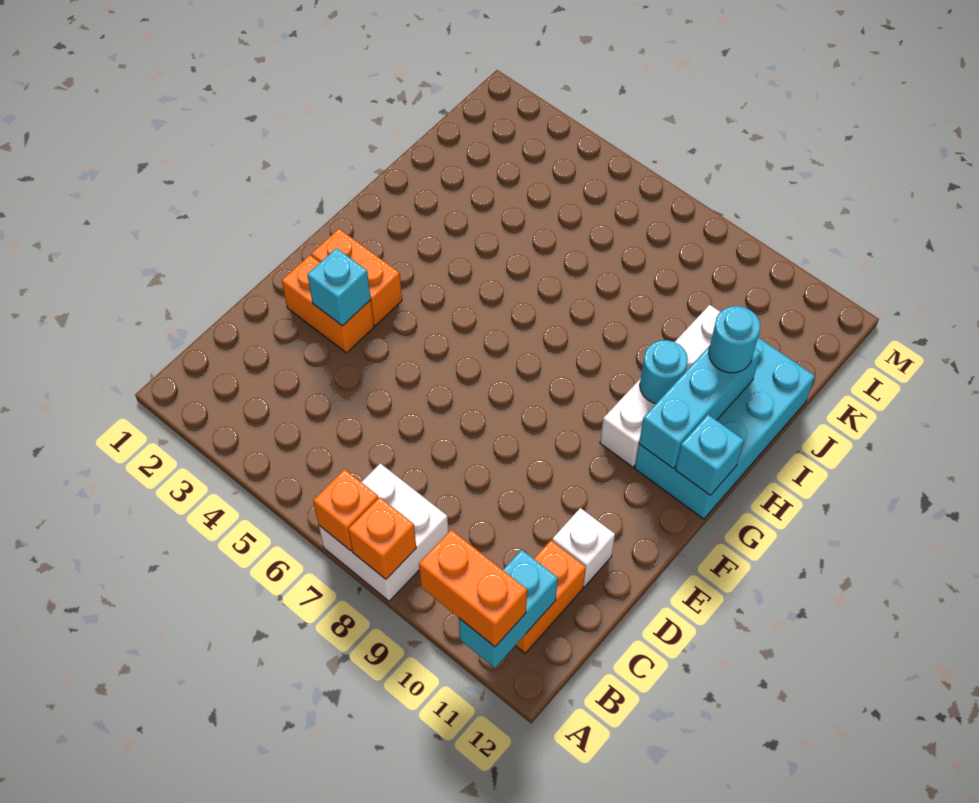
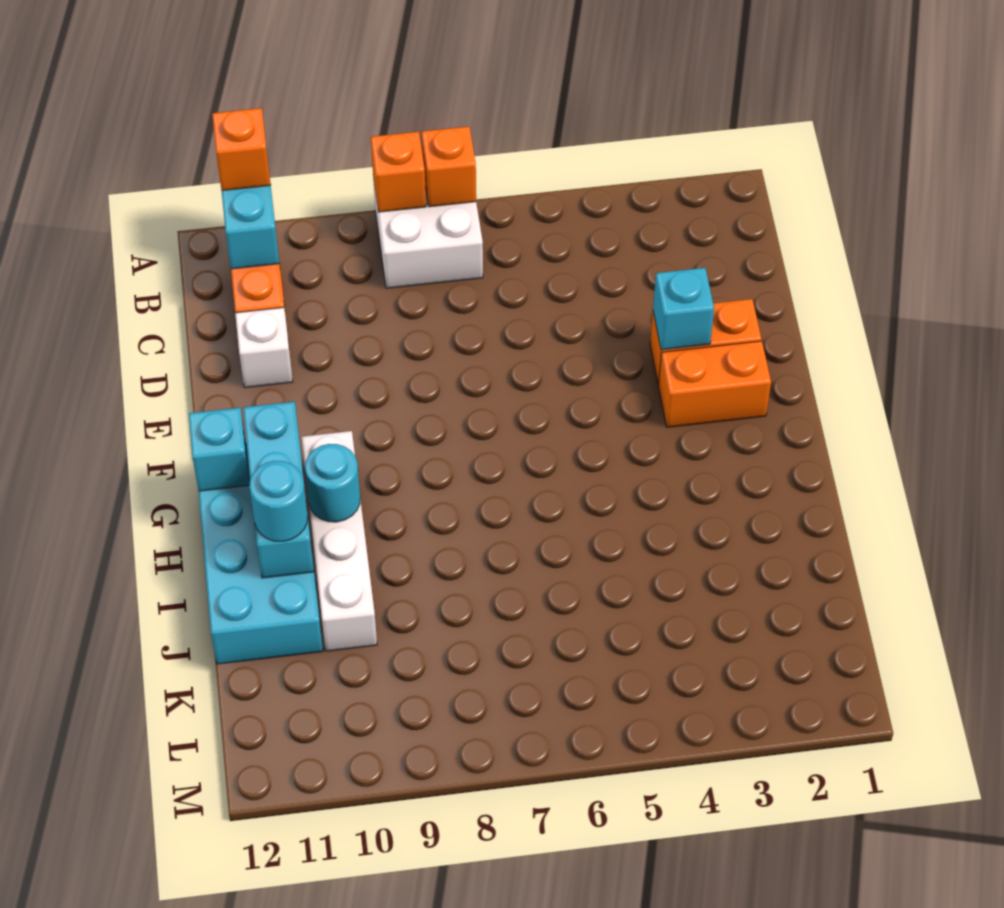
orange brick A10:A11 level 3 -> orange brick A11 level 3

